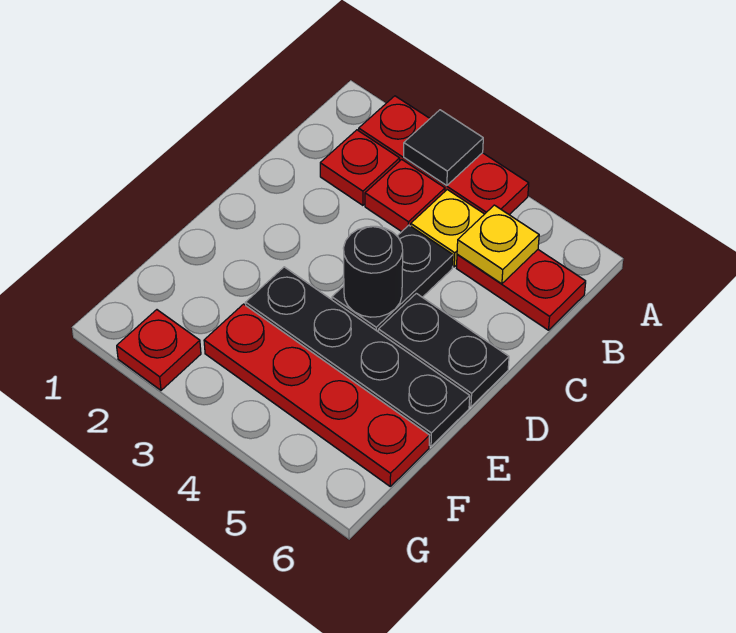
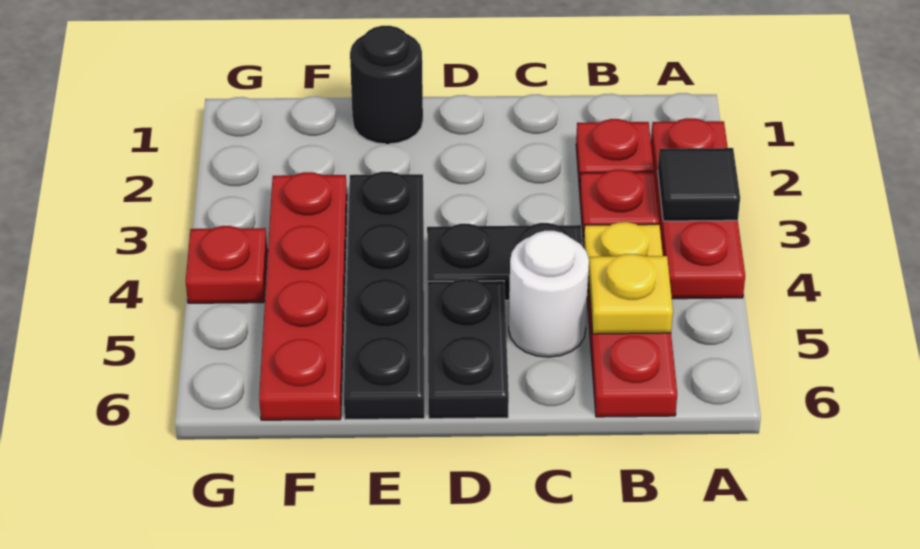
none -> white round brick C5 level 1
black round brick D4 level 2 -> black round brick E1 level 1
red plate G2 level 1 -> red plate G4 level 1

